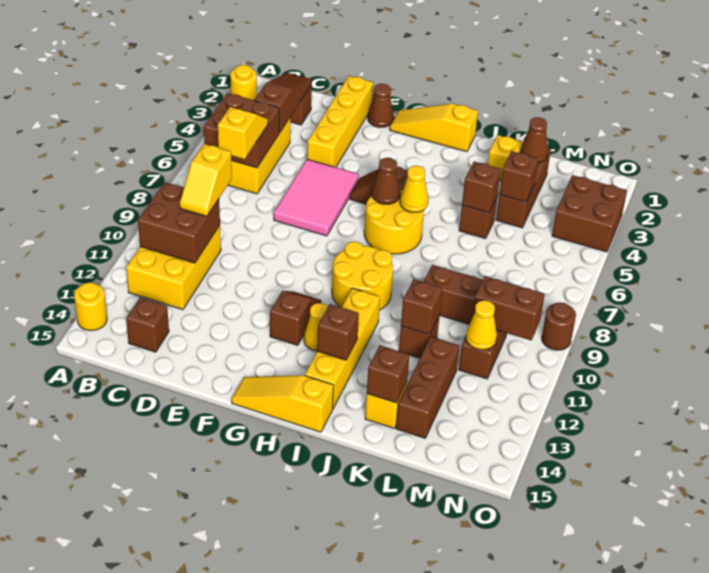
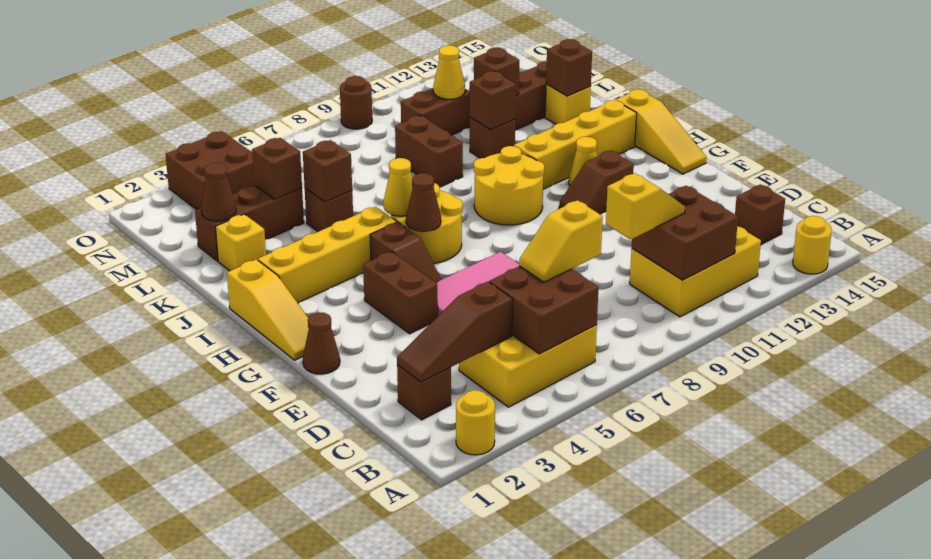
yellow brick E1:E4 level 1 -> yellow brick I2:I5 level 1
brown brick I13 level 2 -> brown brick L12 level 2
brown brick M10:N10 level 2 -> brown brick F4:G4 level 1

